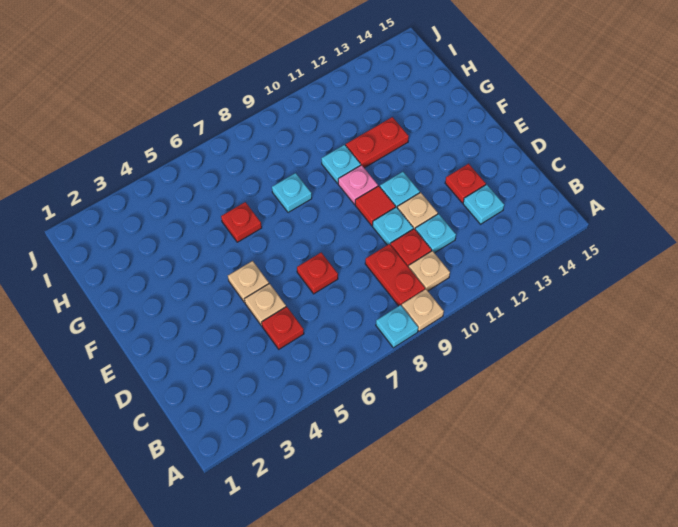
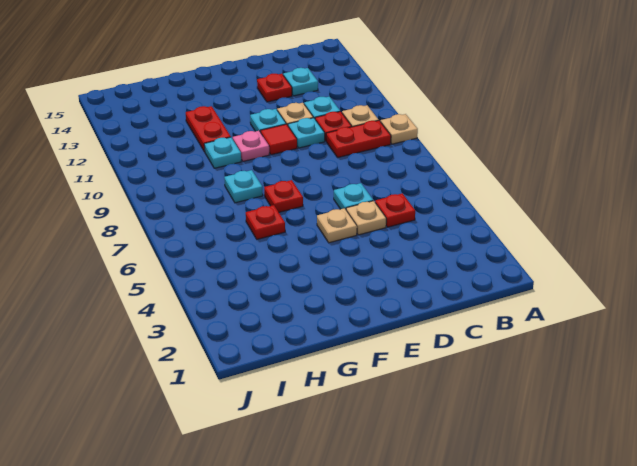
cyan plate A8 level 1 -> cyan plate D6 level 1
red plate D7 level 1 -> red plate F7 level 1

